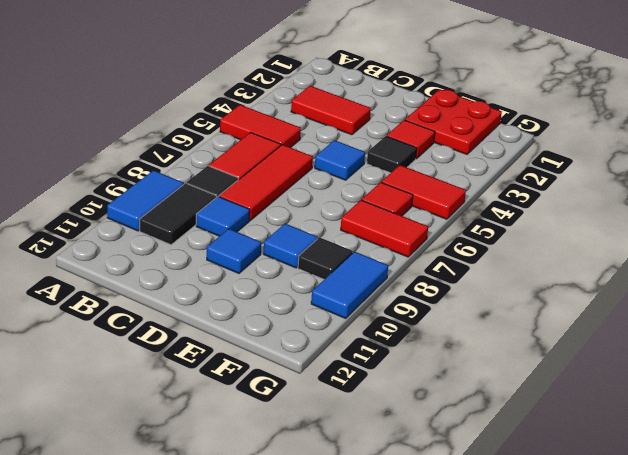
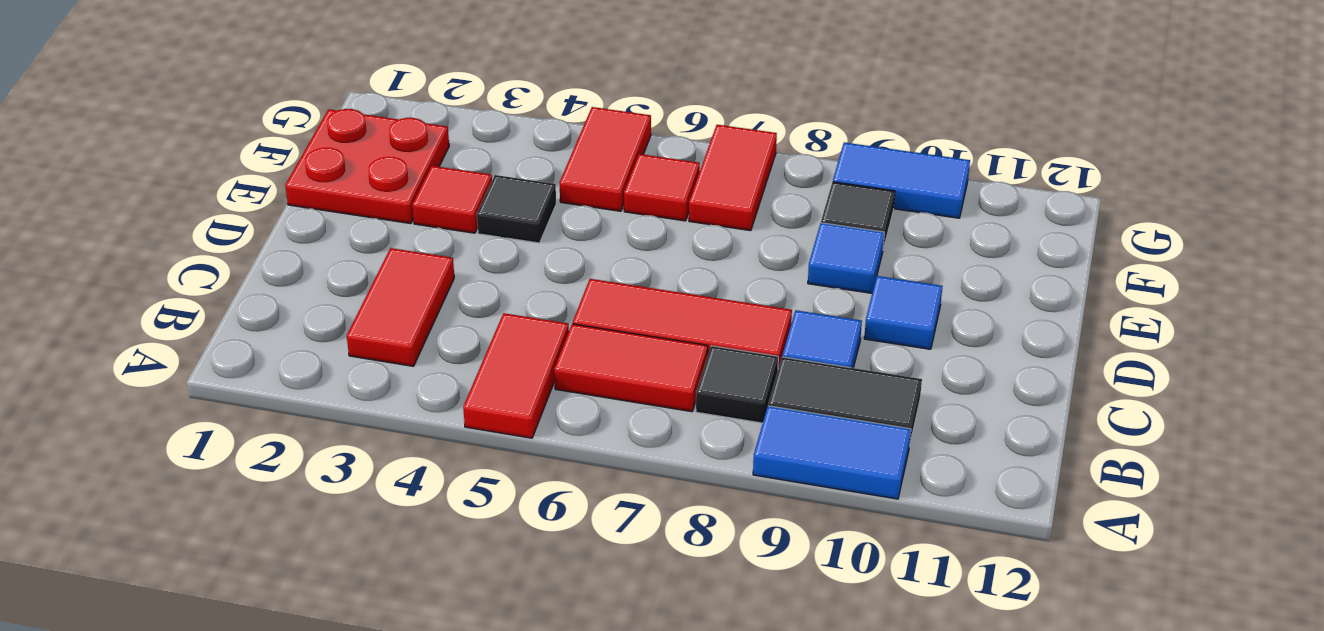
blue tile D5 level 1 -> none

